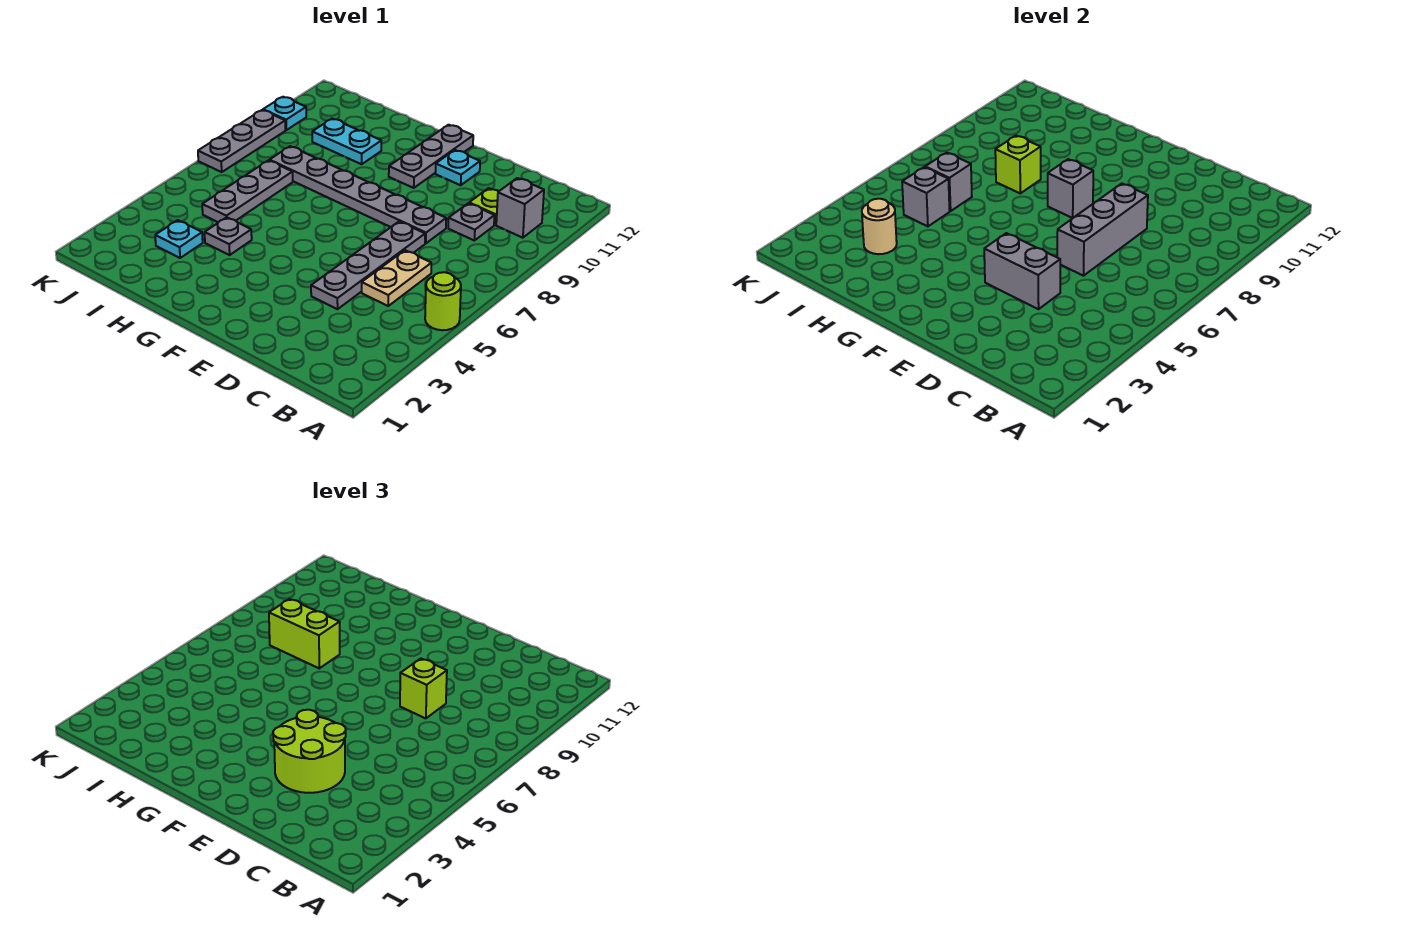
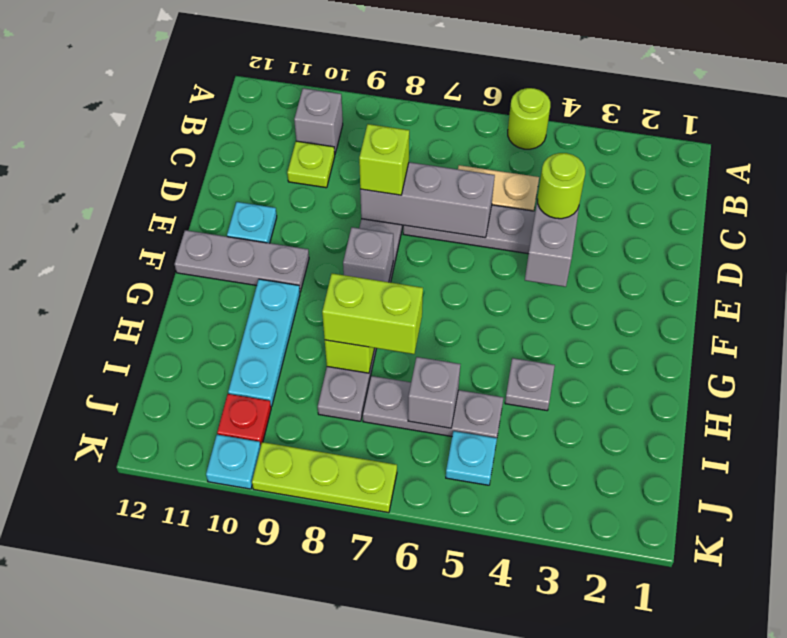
grey plate C9 level 1 -> none
lime round brick D3:E4 level 3 -> lime round brick D4 level 3
lime brick H8:I8 level 3 -> lime brick H7:H8 level 3
cyan plate H10:I10 level 1 -> cyan plate G10:I10 level 1
cyan plate I3 level 1 -> cyan plate J5 level 1
tan round brick I3 level 2 -> none
grey brick I5 level 2 -> none
none -> red plate J10 level 1
grey plate K7:K9 level 1 -> lime plate K7:K9 level 1

